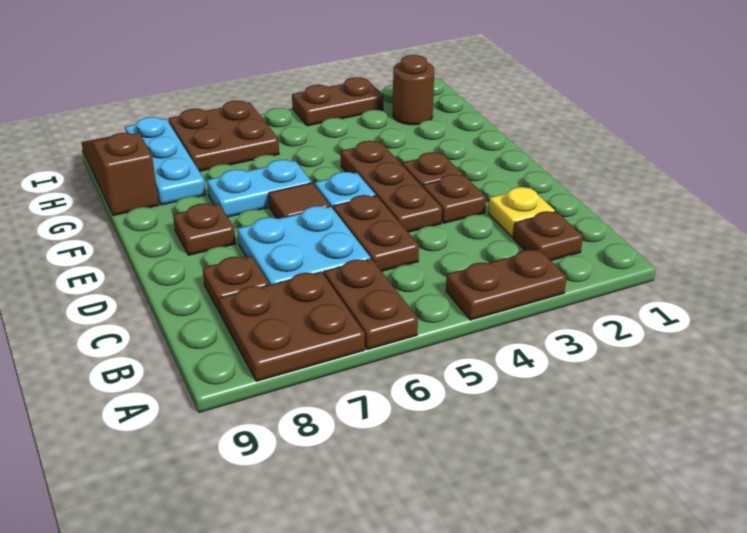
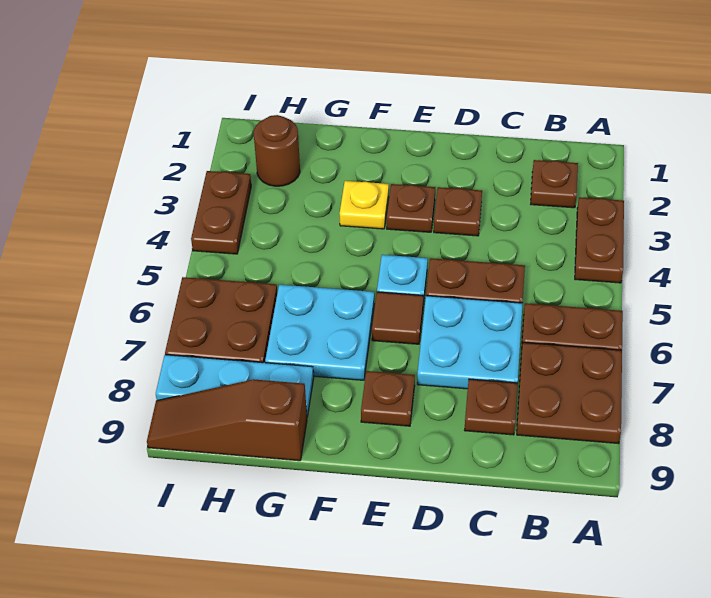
yellow plate C2 level 1 -> yellow plate F3 level 1
brown plate D4:F4 level 1 -> none
cyan plate F6:F7 level 1 -> cyan plate F6:G7 level 1

